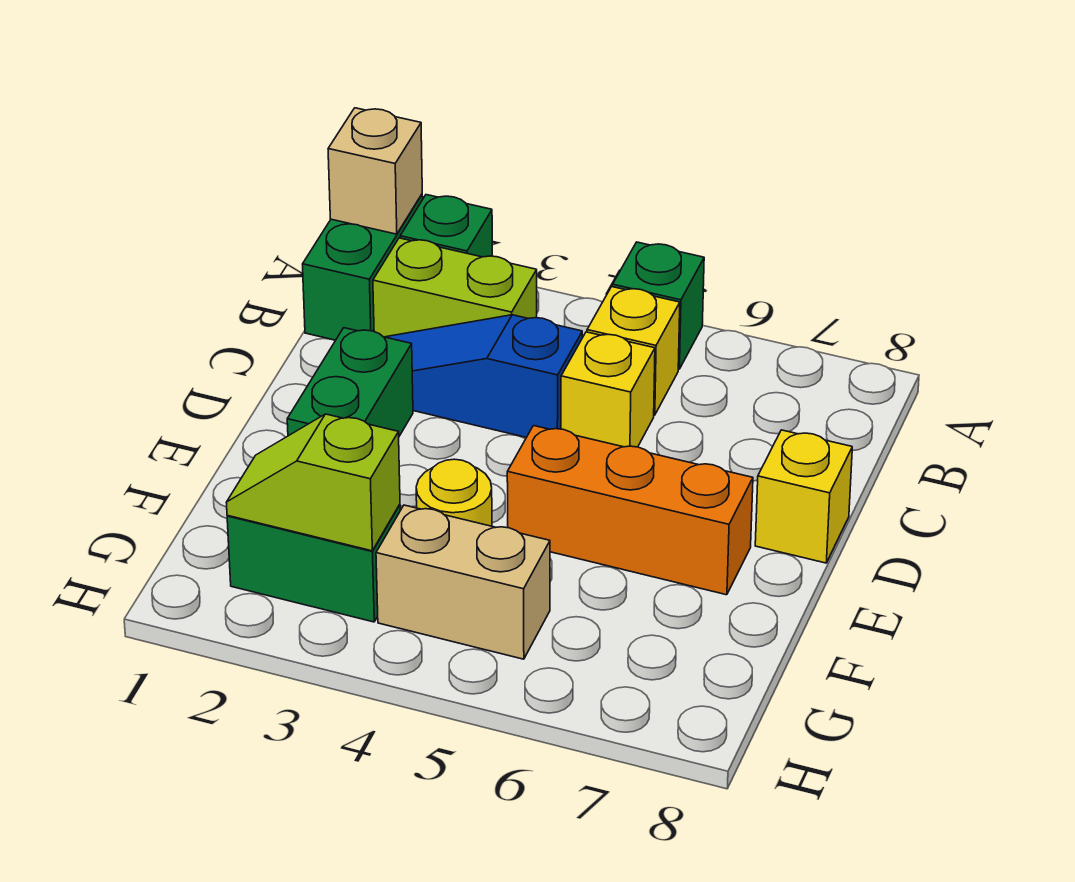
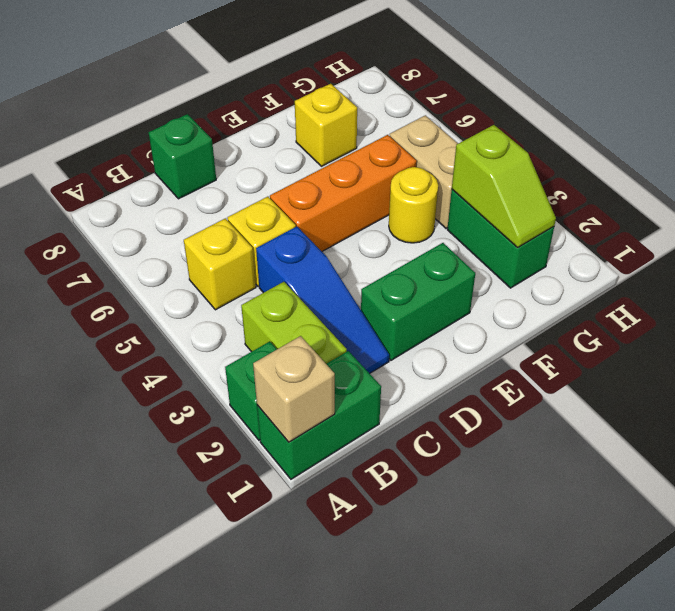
green brick A5 level 1 -> green brick C8 level 1
yellow brick D8 level 1 -> yellow brick F7 level 1
orange brick E5:E7 level 1 -> orange brick D5:F5 level 1

